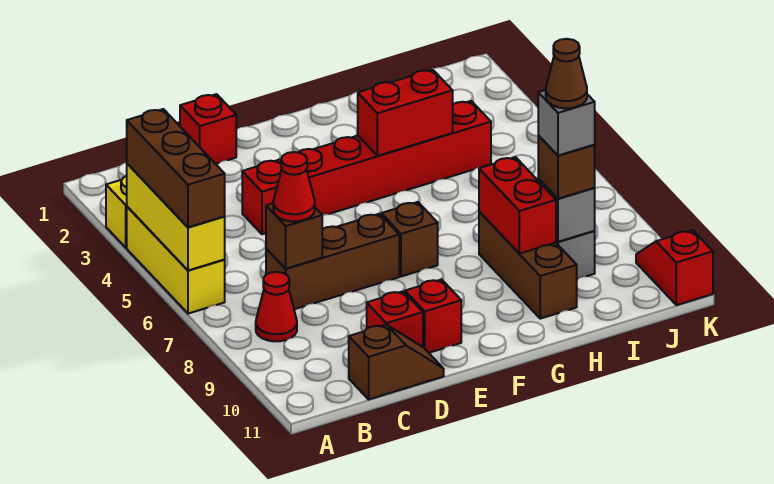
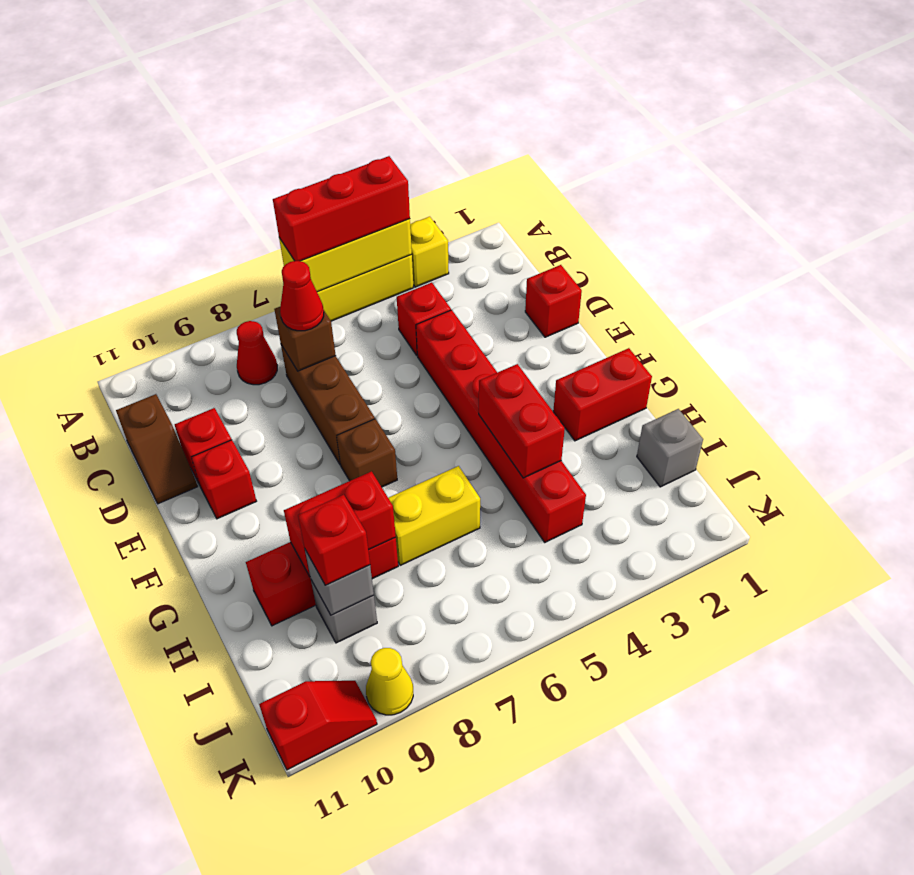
brown brick A4:A6 level 3 -> red brick A4:A6 level 3
none -> red brick C4 level 1
none -> red brick G1:G2 level 1
none -> yellow brick H6:H7 level 1
brown brick H8:H10 level 1 -> red brick H8:H10 level 1
brown brick I9 level 3 -> red brick I9 level 3
grey brick I9 level 4 -> grey brick I1 level 1
brown cone I9 level 5 -> none
none -> yellow cone K9 level 1

